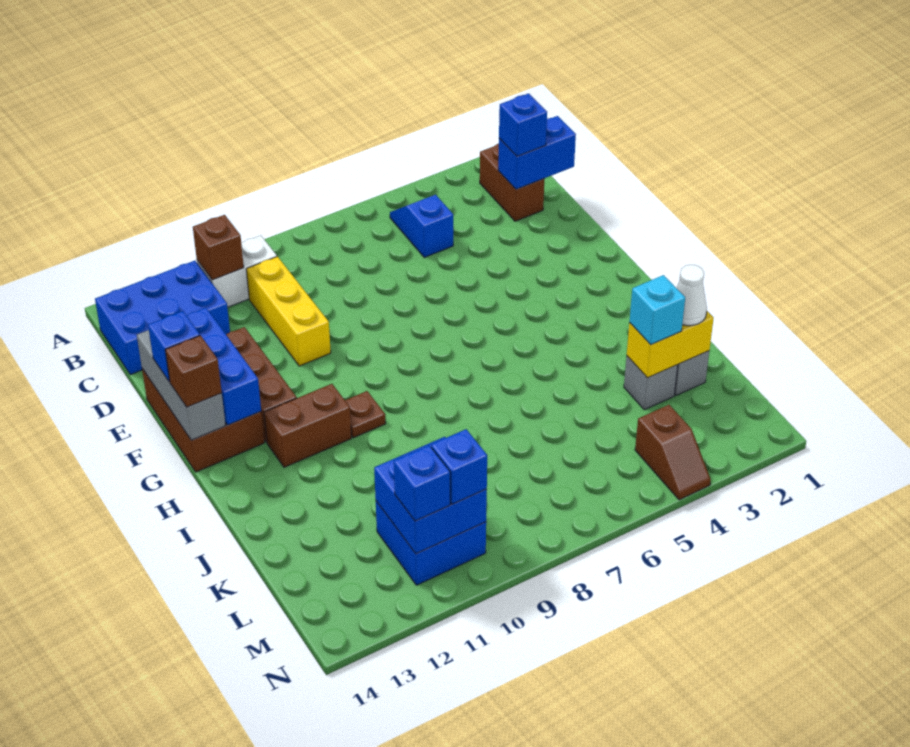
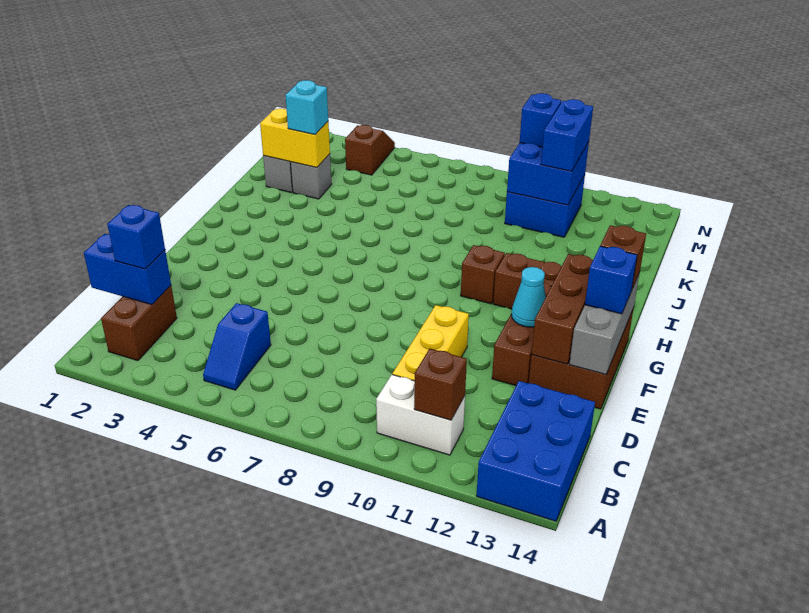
blue brick B12:C14 level 1 -> blue brick A13:C14 level 1
blue brick E13:G13 level 2 -> brown brick E13:G13 level 2
none -> cyan cone F12 level 2
brown plate H10 level 1 -> brown brick H10 level 1
white cone K2 level 3 -> none
blue brick M11 level 3 -> blue brick L11:M11 level 3

